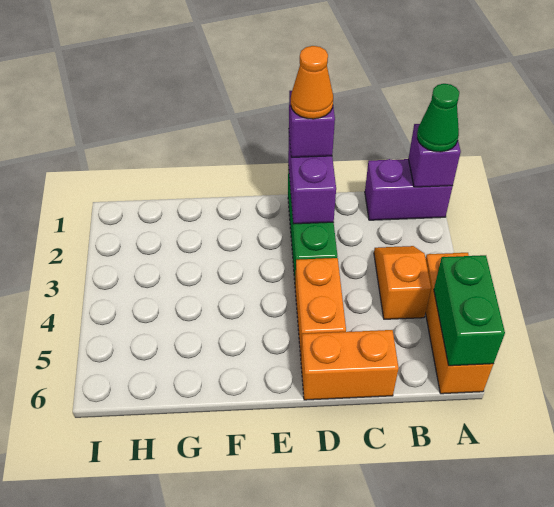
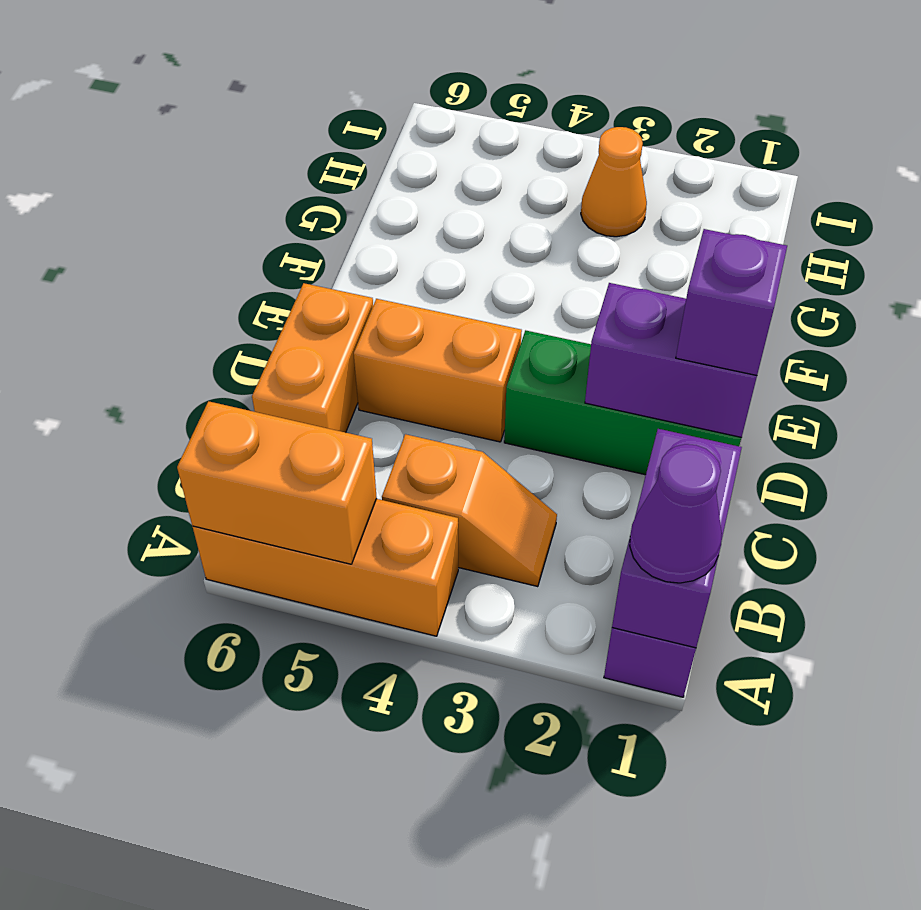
purple brick A1 level 2 -> purple brick A1:B1 level 2
green cone A1 level 3 -> purple cone A1 level 3
green brick A5:A6 level 2 -> orange brick A5:A6 level 2
orange cone D1 level 4 -> orange cone H3 level 1

